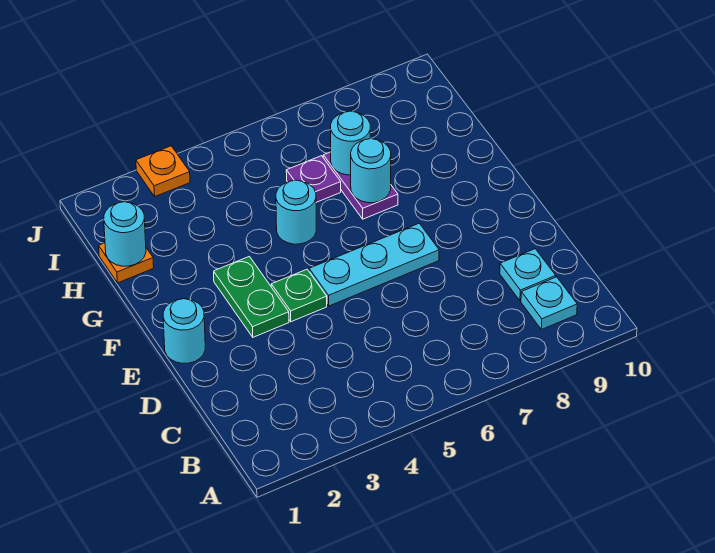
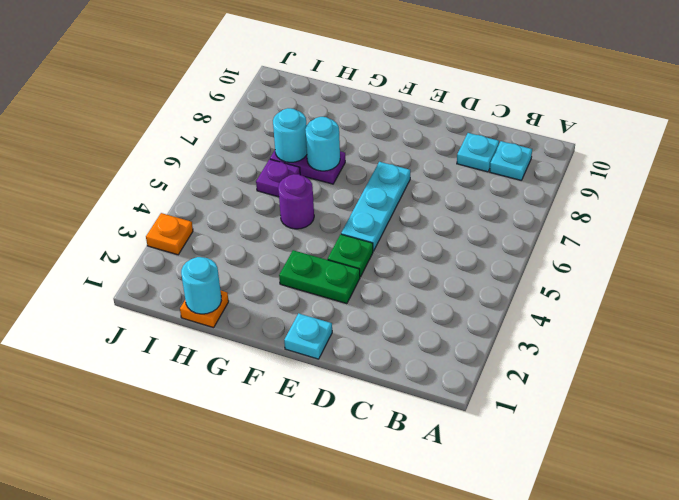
cyan round brick E1 level 1 -> cyan plate E1 level 1
cyan round brick G5 level 1 -> purple round brick G5 level 1

